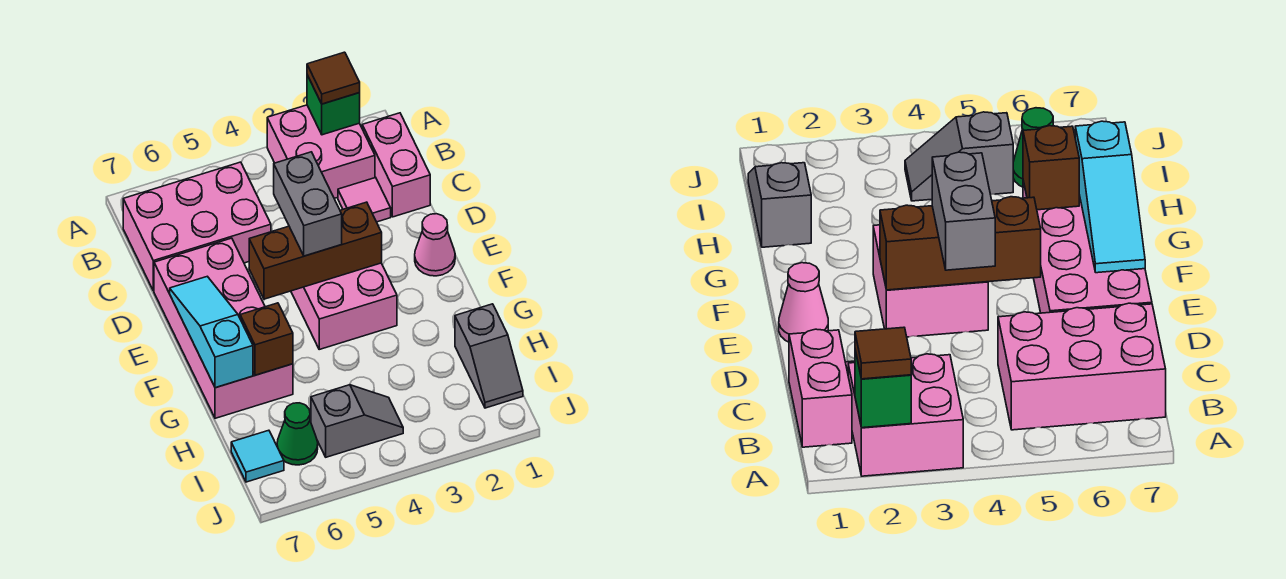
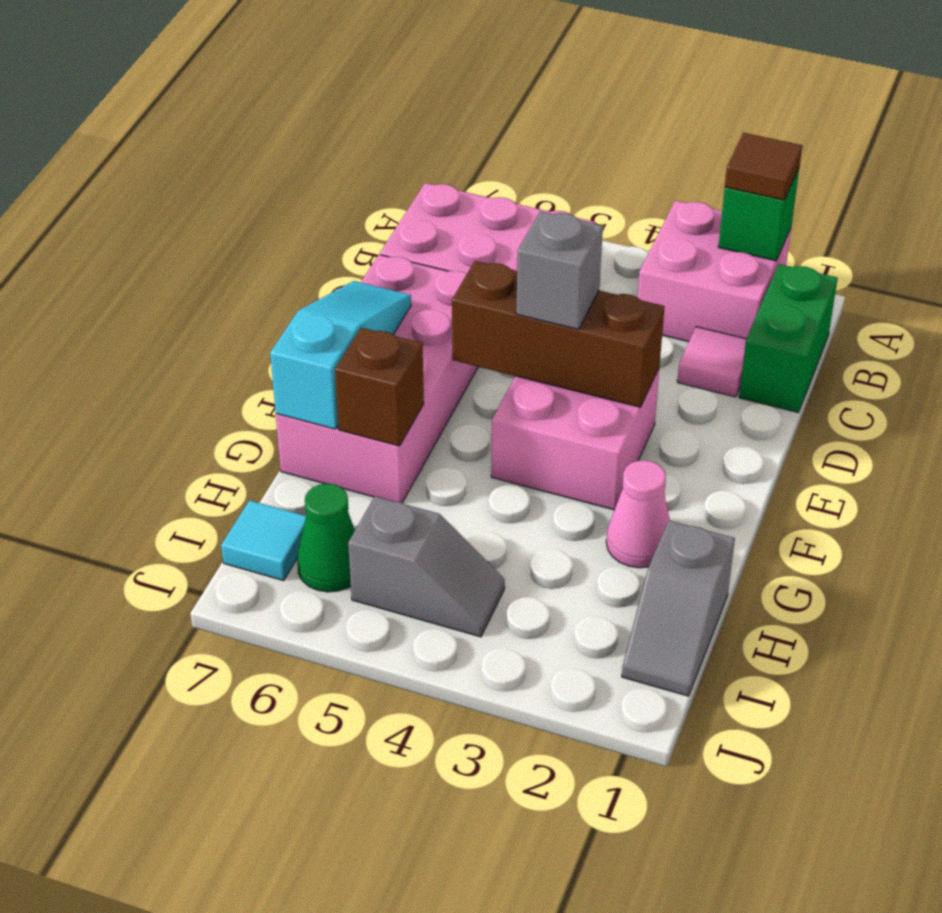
pink brick B1:C1 level 1 -> green brick B1:C1 level 1
grey brick D4:E4 level 3 -> grey brick E4 level 3
pink cone E1 level 1 -> pink cone G2 level 1

